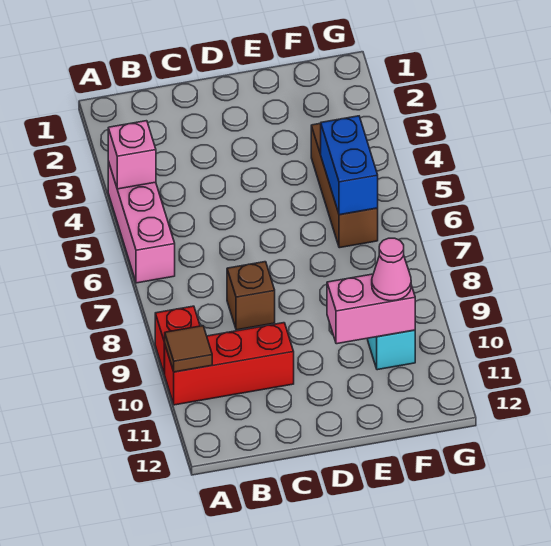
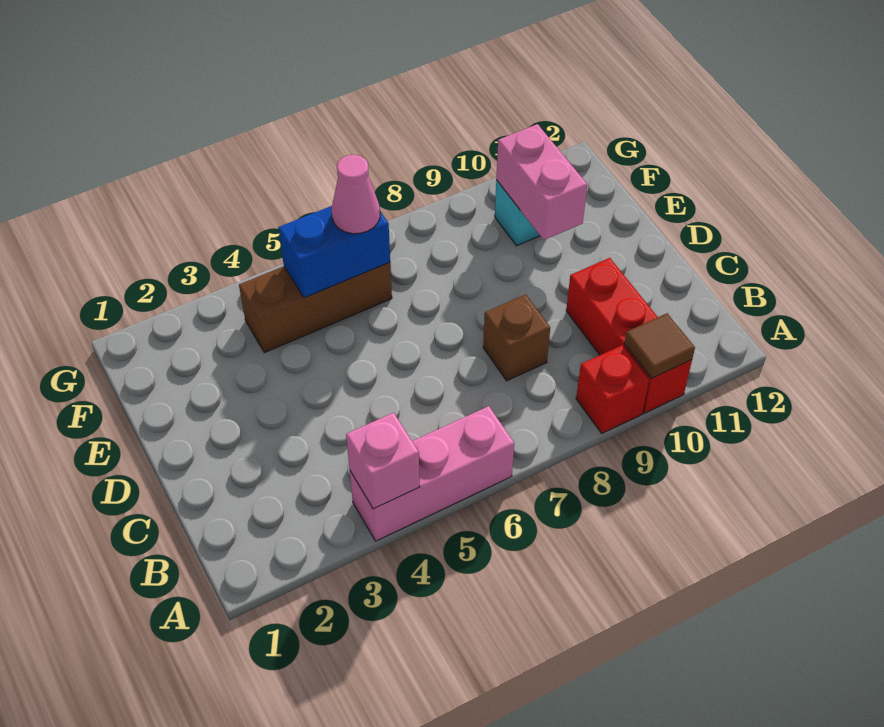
pink cone F10 level 3 -> pink cone F6 level 3

